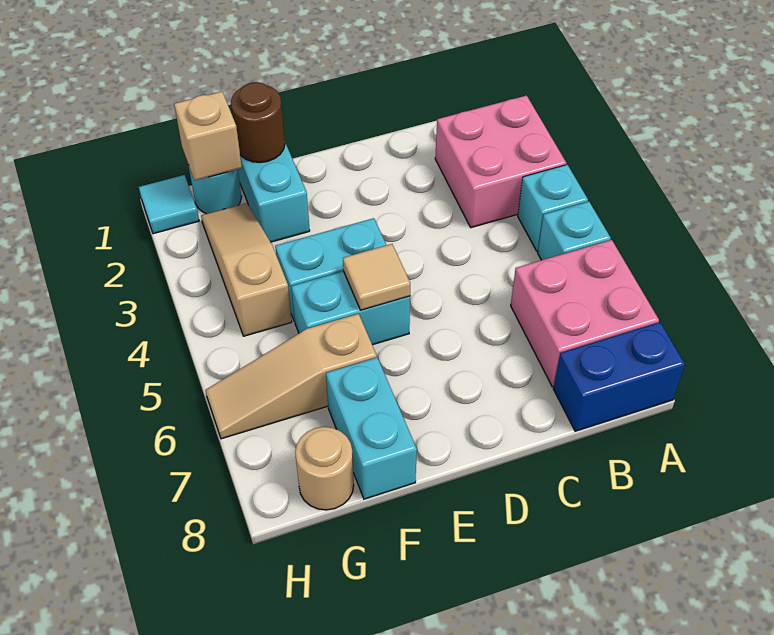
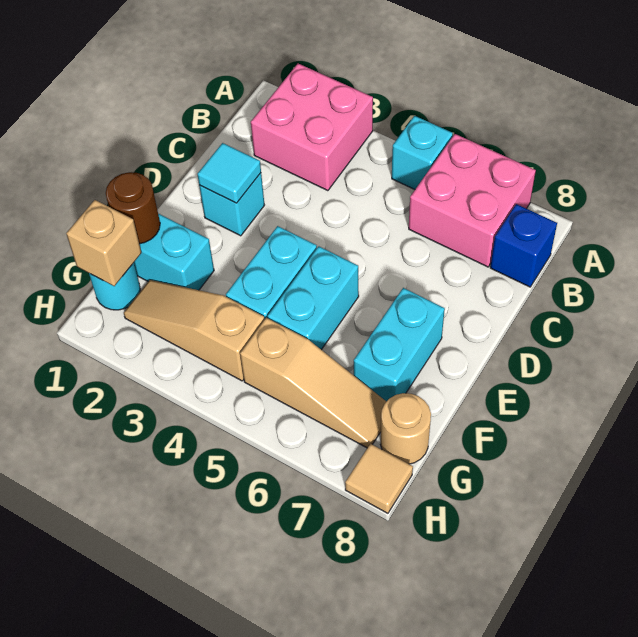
cyan brick A4 level 1 -> cyan brick D2 level 1
blue brick A8:B8 level 1 -> blue brick B8 level 1
tan tile E5 level 2 -> tan tile H8 level 1
tan slope F6:H6 level 1 top F -> tan slope G5:G7 level 1 top 5
cyan brick F7:F8 level 1 -> cyan brick E7:F7 level 1
cyan tile H1 level 1 -> cyan tile D2 level 2

